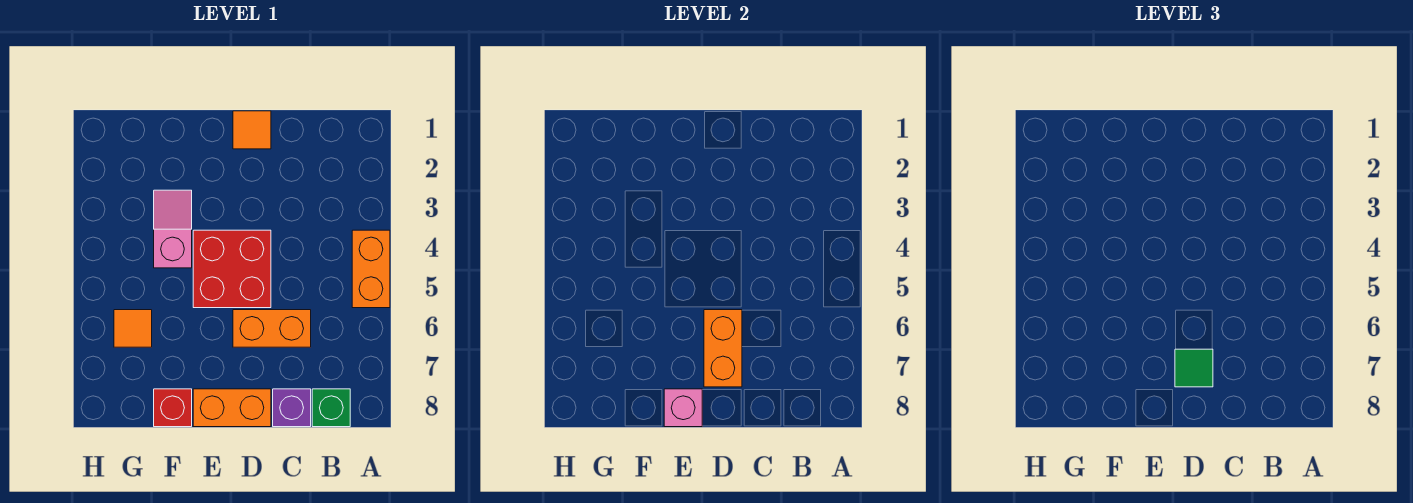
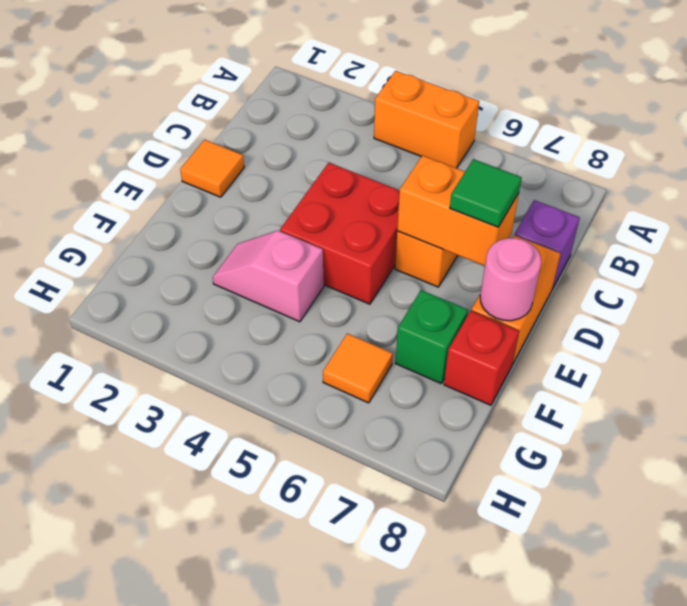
green brick B8 level 1 -> green brick F7 level 1
pink brick E8 level 2 -> pink round brick E8 level 2

